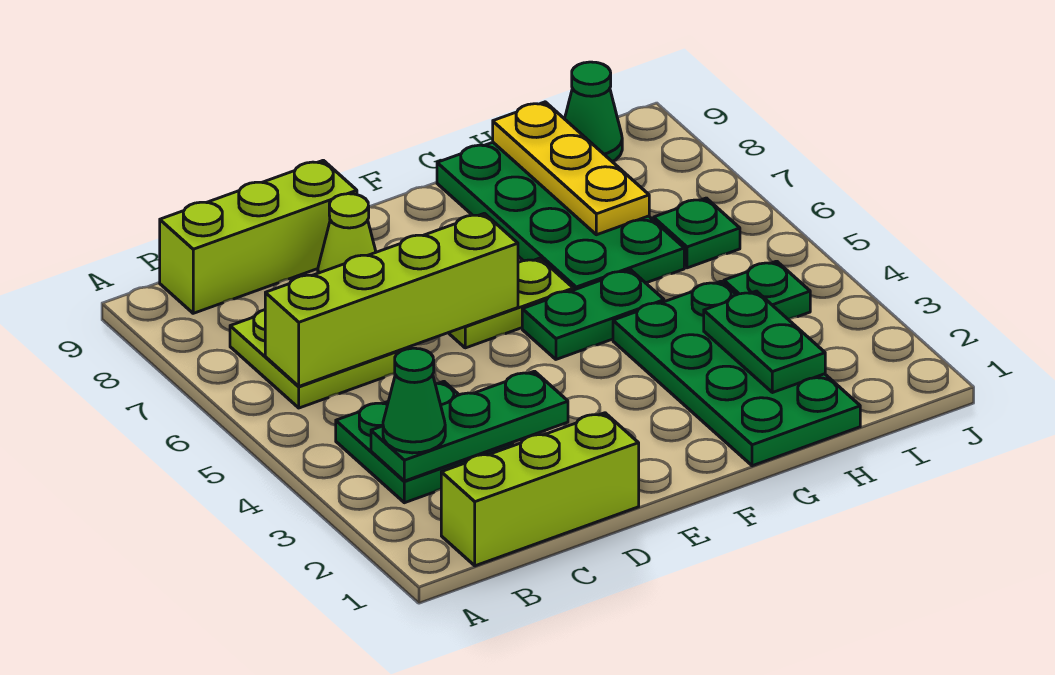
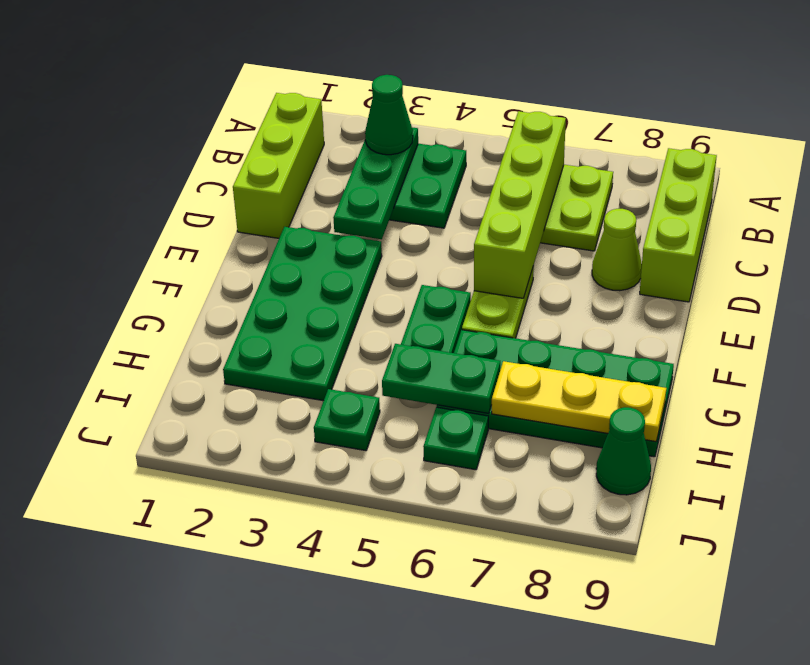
green plate G1:H4 level 1 -> green plate E2:H3 level 1
green plate H2:H3 level 2 -> green plate H5:H6 level 2

